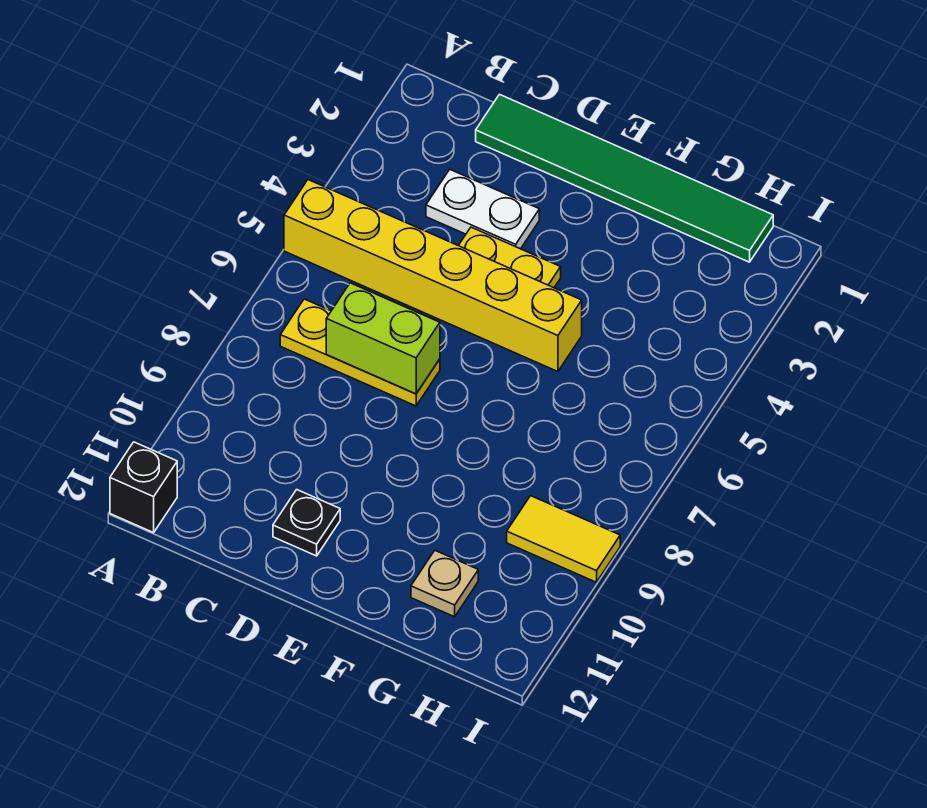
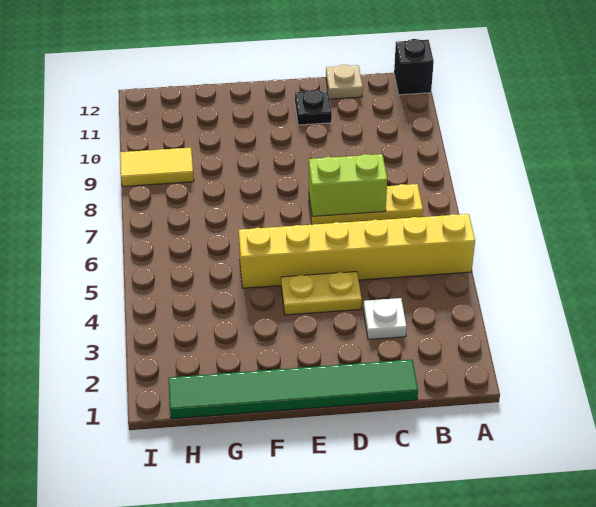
white plate C3:D3 level 1 -> white plate C3 level 1
tan plate G11 level 1 -> tan plate C12 level 1

